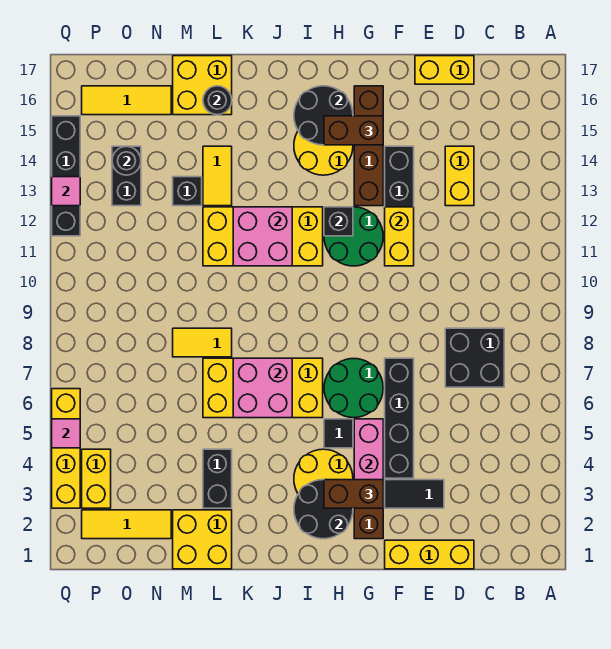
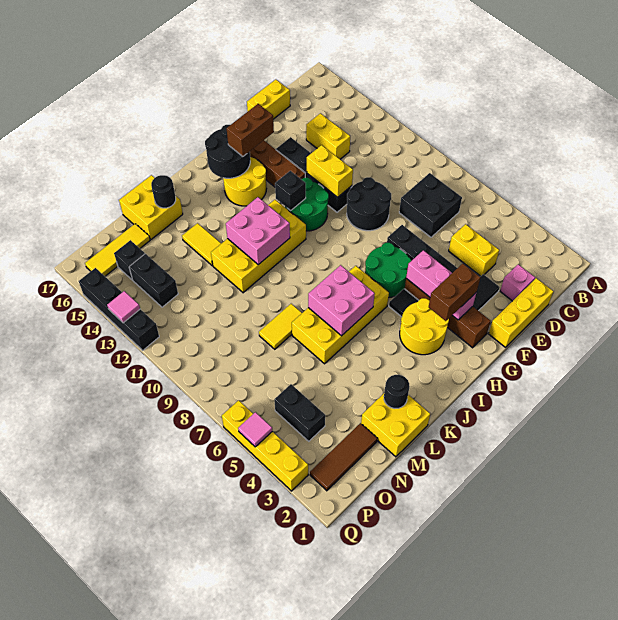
none -> pink brick D2 level 1
black round brick H2:I3 level 2 -> black round brick E9:F10 level 1
black brick L3:L4 level 1 -> black brick O4:O5 level 1
black brick M13 level 1 -> black brick O15 level 1
yellow tile N2:P2 level 1 -> brown tile N2:P2 level 1
black round brick O14 level 2 -> black round brick L2 level 2
yellow brick P3:P4 level 1 -> yellow brick D4:D5 level 1

